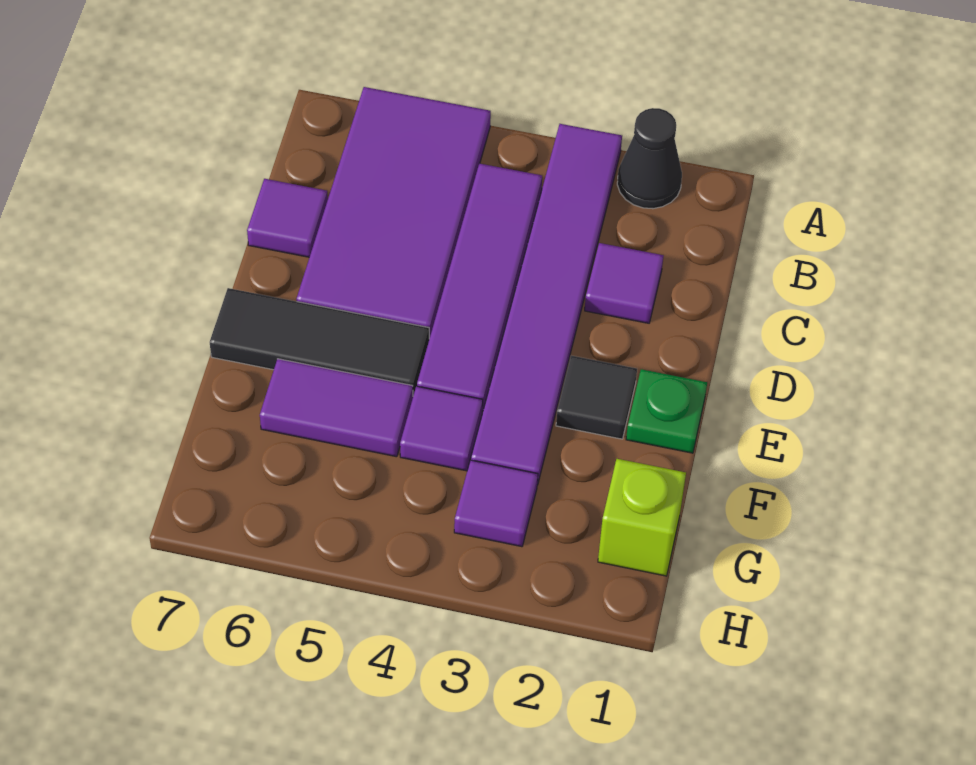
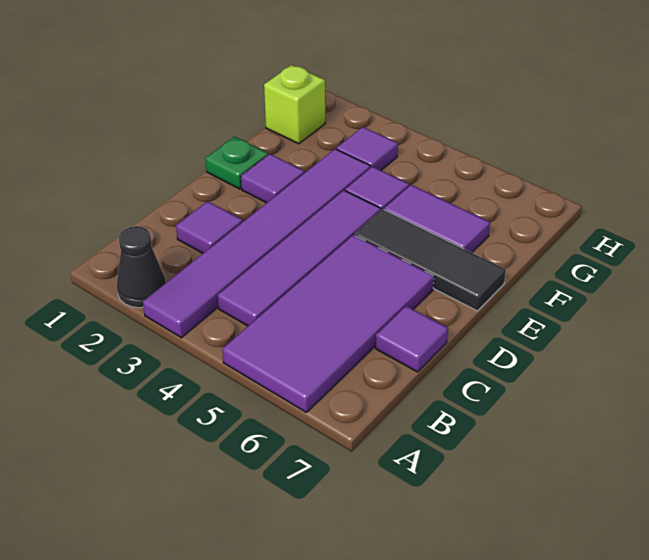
black tile E2 level 1 -> purple tile E2 level 1

